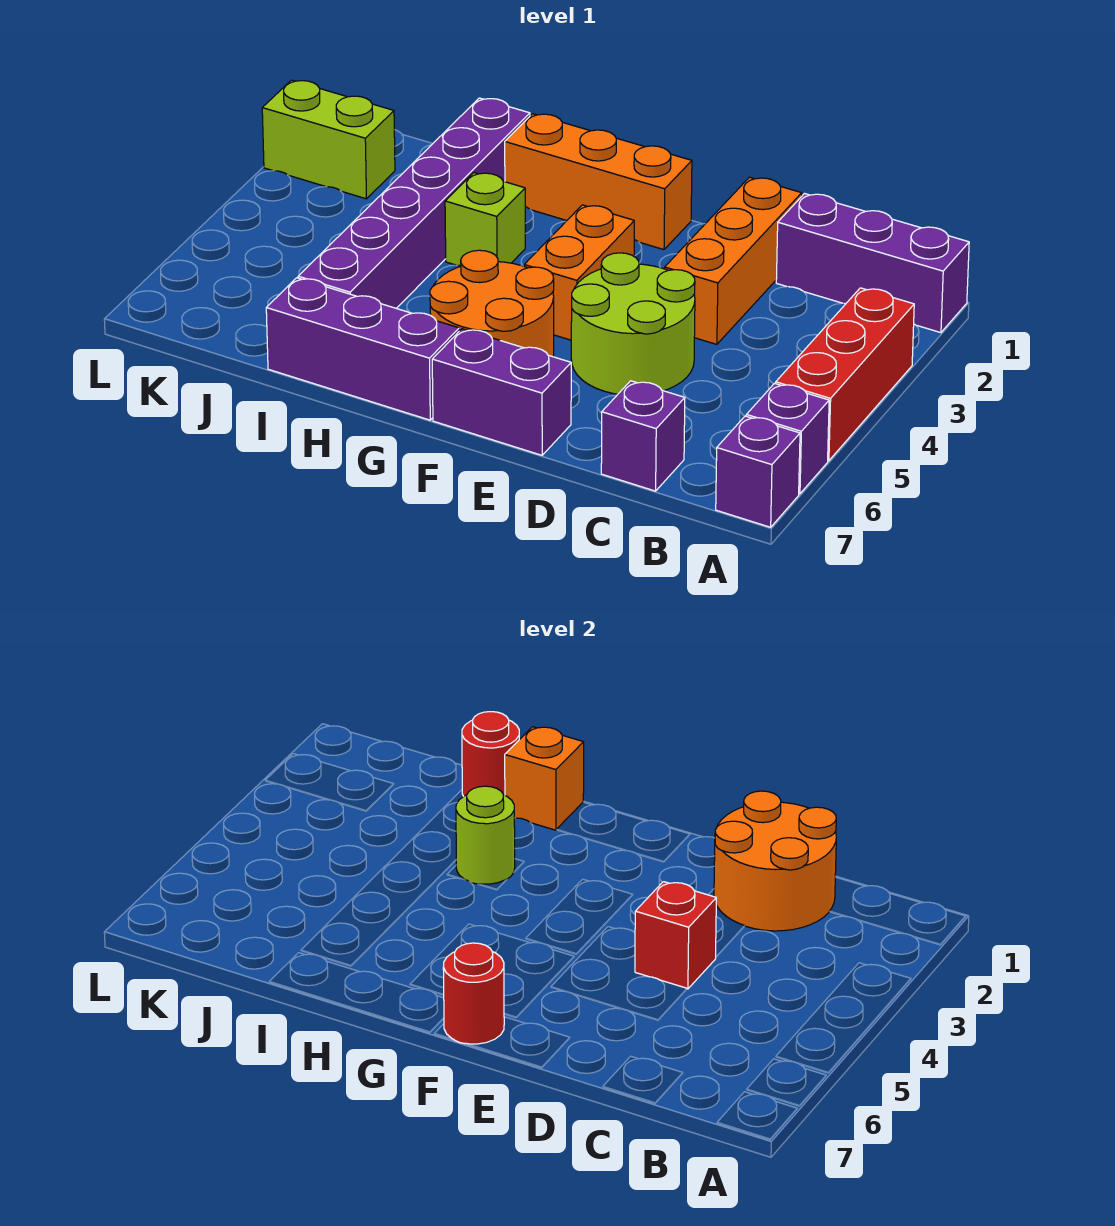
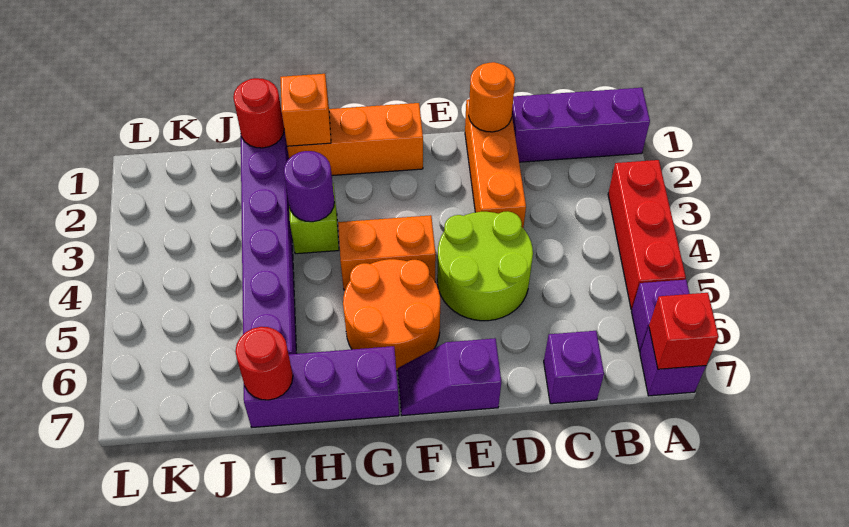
orange round brick C1:D2 level 2 -> orange round brick D1 level 2
red brick D4 level 2 -> red brick A7 level 2
purple brick E7:F7 level 1 -> purple slope E7:F7 level 1 top E
orange brick F3:F4 level 1 -> orange brick F4:G4 level 1
red round brick F7 level 2 -> red round brick I7 level 2
lime round brick H3 level 2 -> purple round brick H3 level 2
lime brick K2:L2 level 1 -> none

